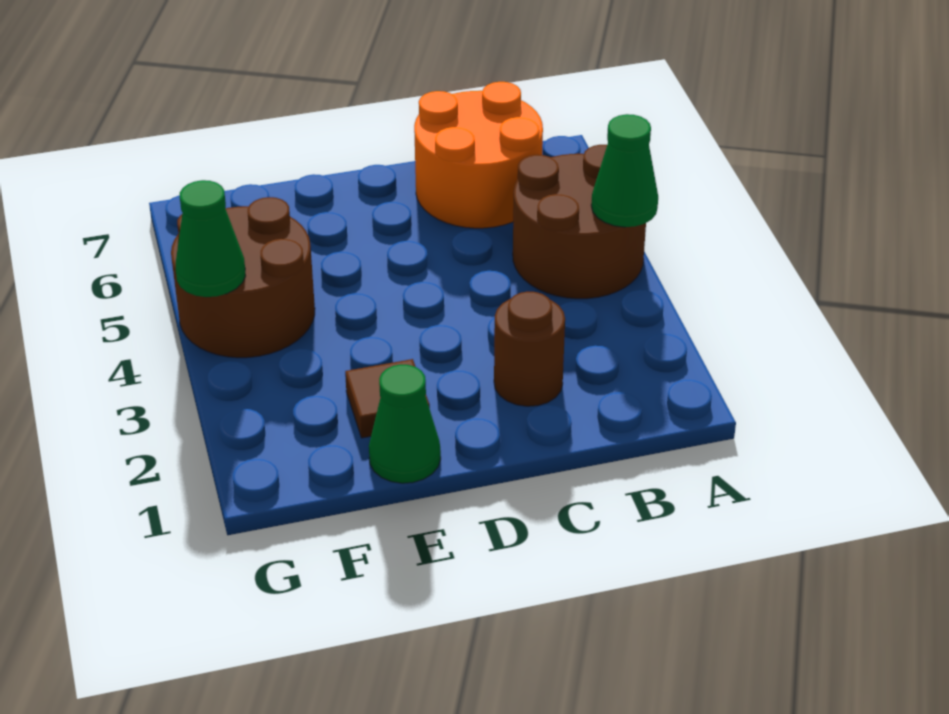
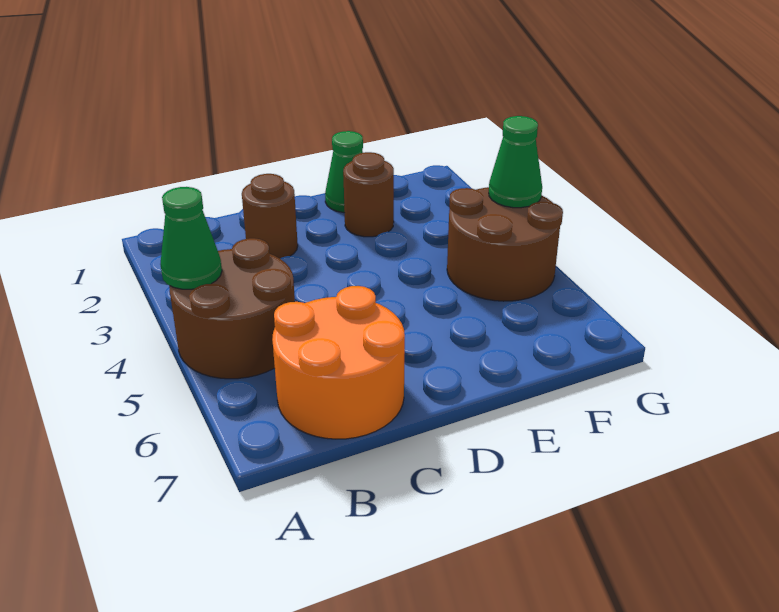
brown tile E2 level 1 -> brown round brick E2 level 1

